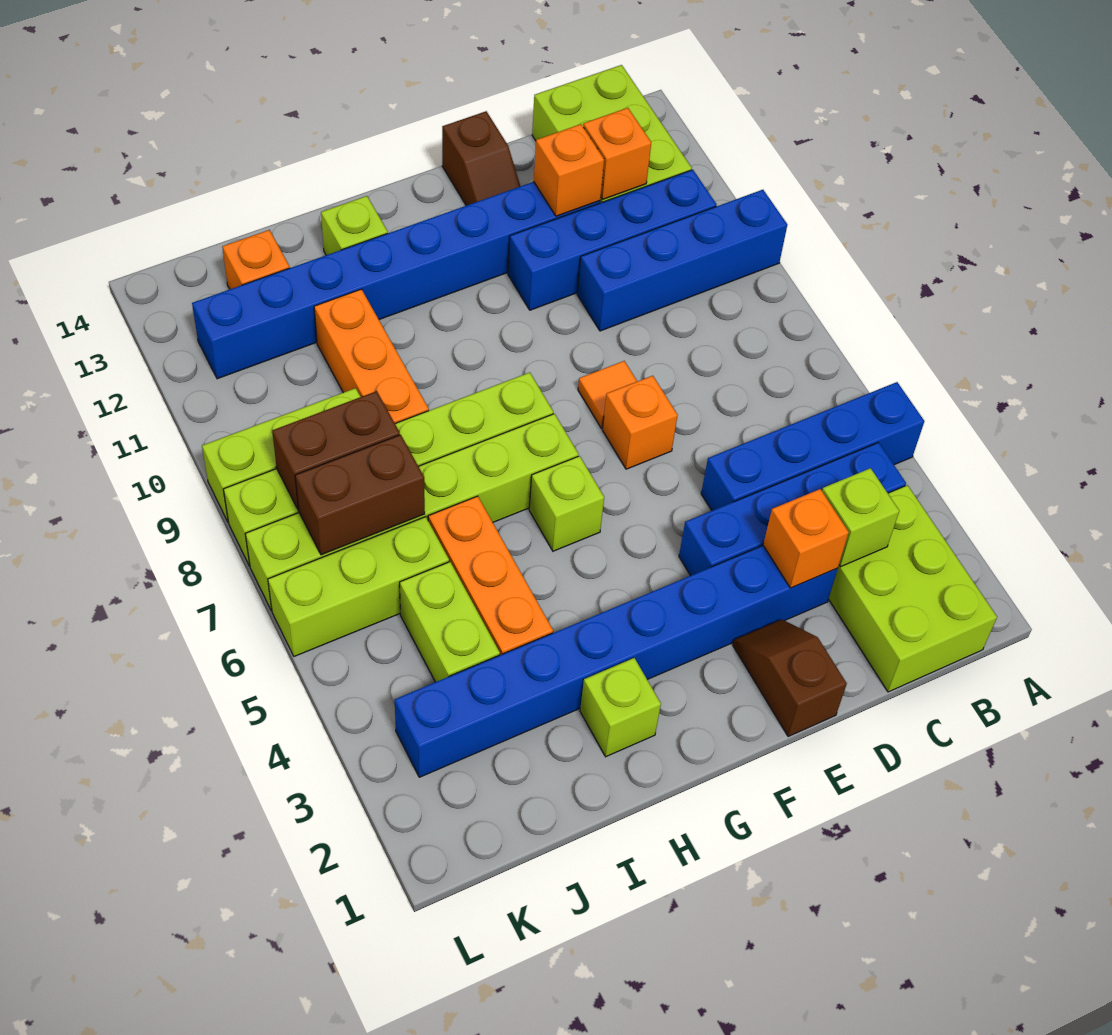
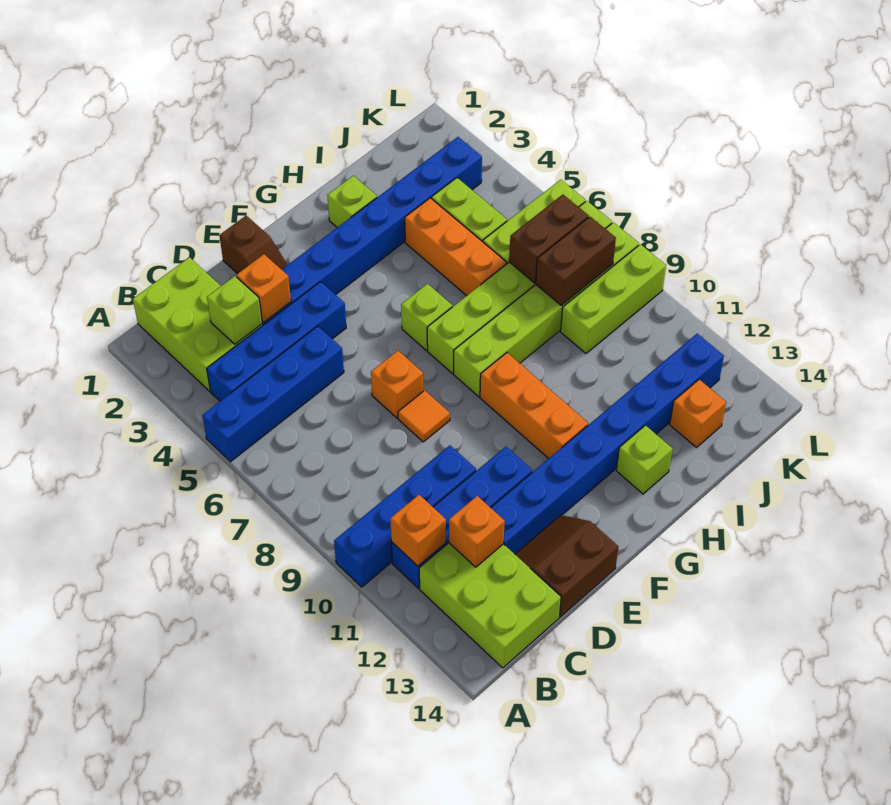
orange brick D12 level 2 -> orange brick B11 level 2
brown slope E13:E14 level 1 top 14 -> brown slope D13:E14 level 1 top 14
orange brick I9:I11 level 1 -> orange brick G9:G11 level 1

